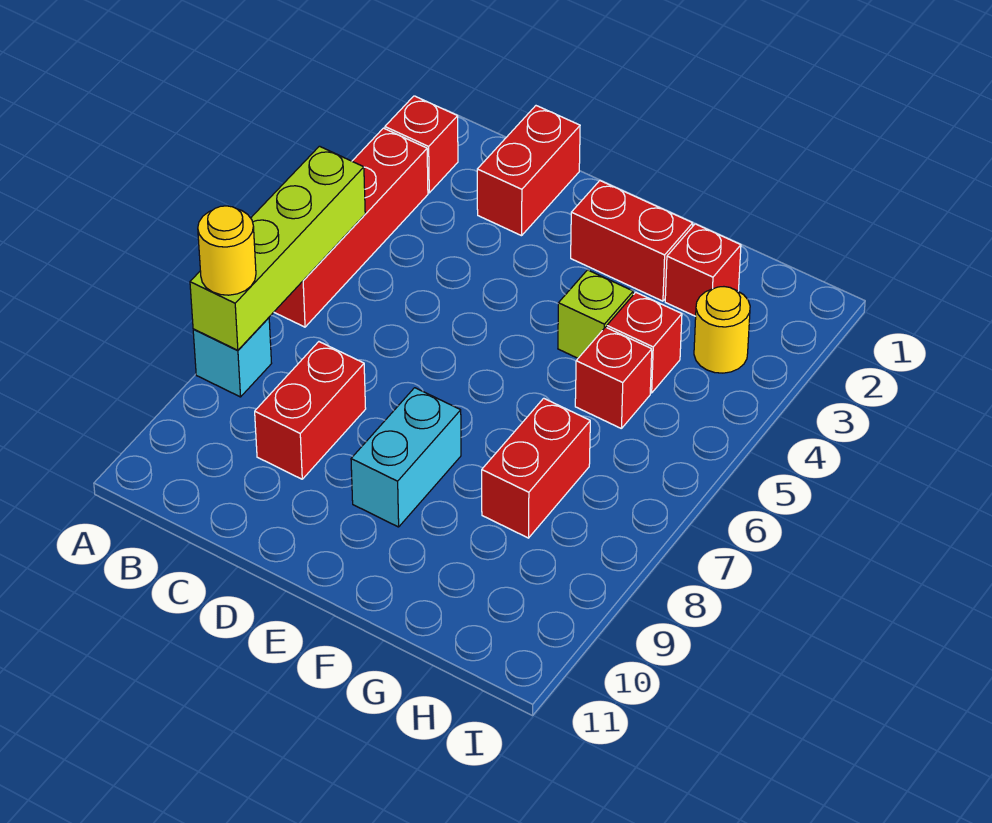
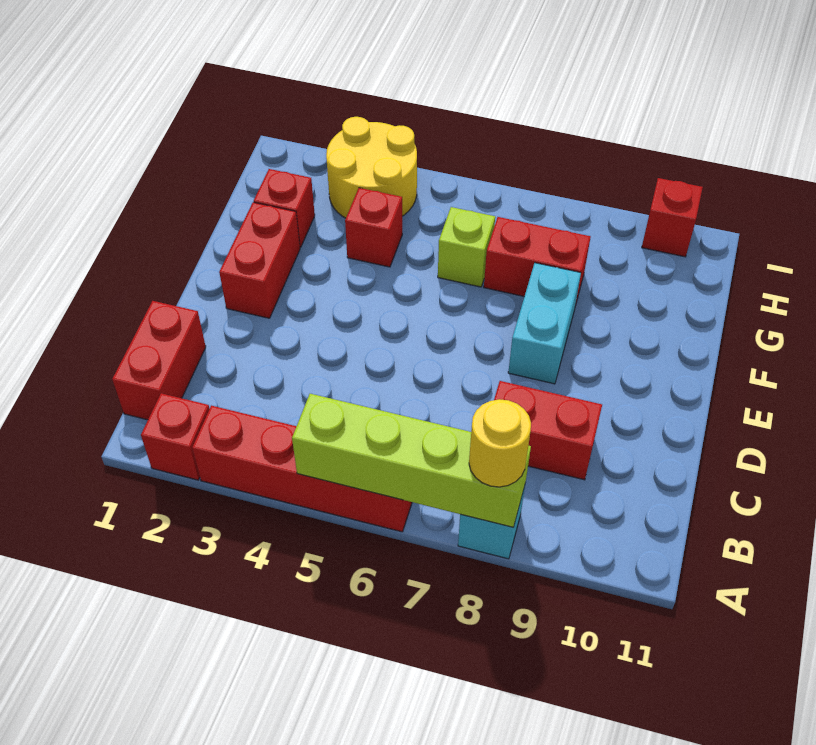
red brick C1:C2 level 1 -> red brick B1:C1 level 1
cyan brick E8:E9 level 1 -> cyan brick E8:F8 level 1
lime brick F4 level 1 -> lime brick G6 level 1
red brick G5 level 1 -> red brick I10 level 1
yellow round brick H3 level 1 -> yellow round brick H3:I4 level 1

